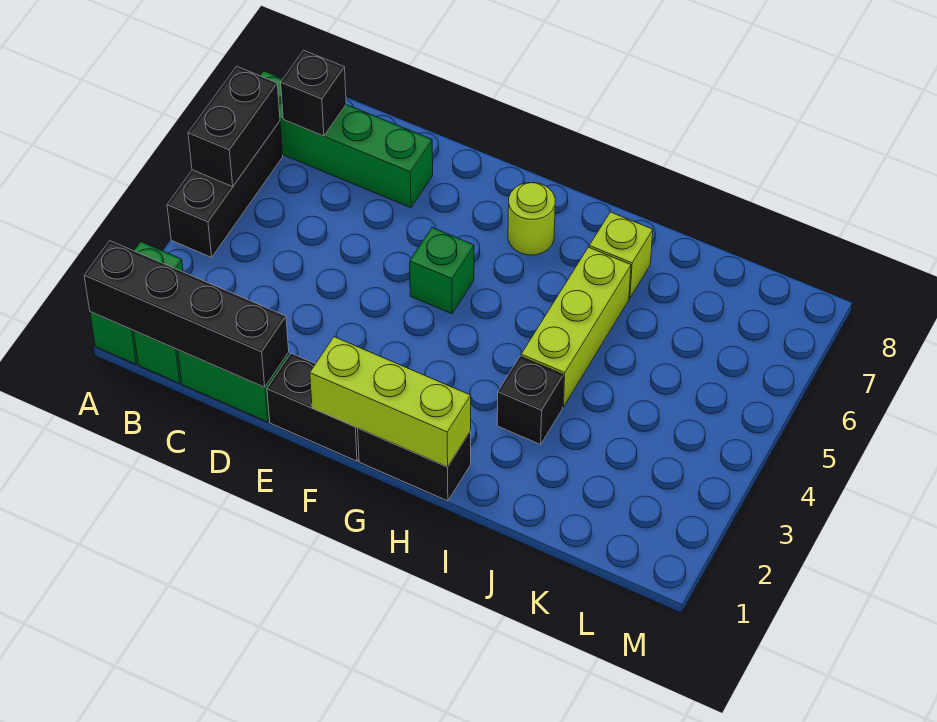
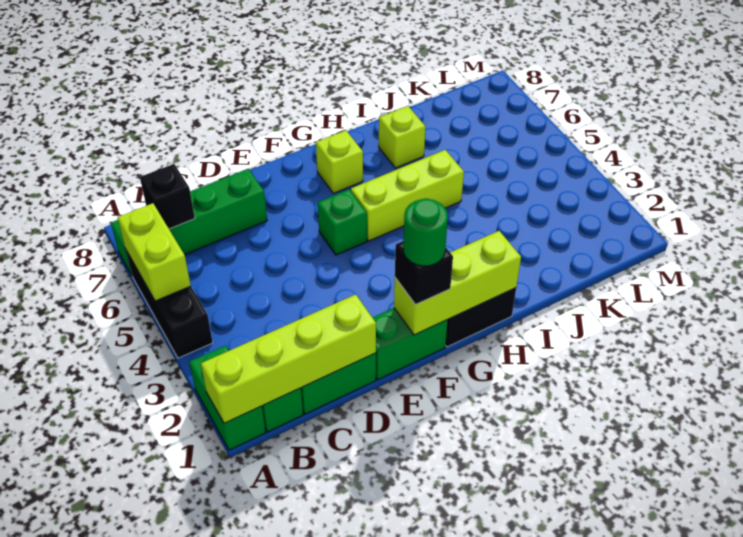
black brick A1:D1 level 2 -> lime brick A1:D1 level 2
black brick A5:A6 level 2 -> lime brick A5:A6 level 2
black brick E1:F1 level 1 -> green brick E1:F1 level 1
none -> green round brick F1 level 4
lime round brick G7 level 1 -> lime brick G7 level 1
black brick I3 level 1 -> black brick F1 level 3
lime brick I4:I6 level 1 -> lime brick G5:I5 level 1

